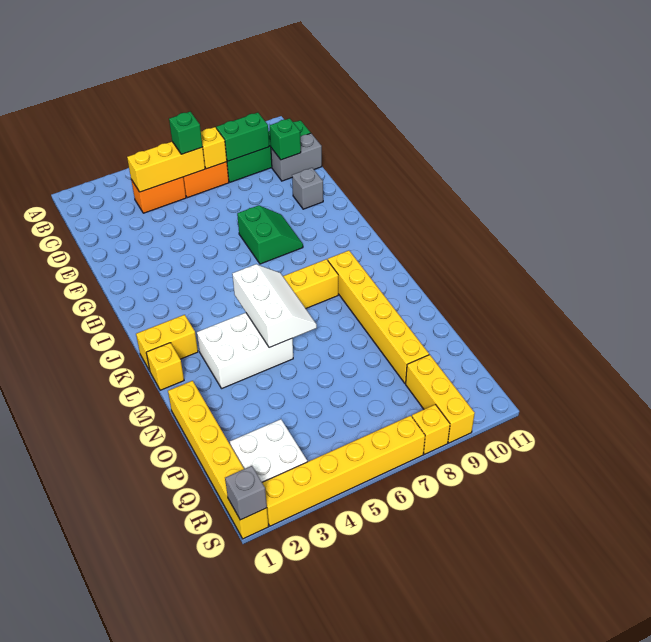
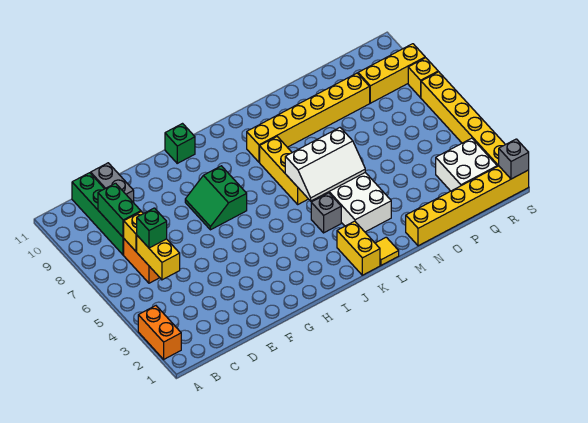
orange brick C4:C5 level 1 -> orange brick A2:A3 level 1
yellow brick C4:C6 level 2 -> yellow brick C5:C6 level 2
green brick D10 level 2 -> green brick H11 level 1
grey brick F10 level 1 -> grey brick K4 level 1
green slope G7:H8 level 1 top 7 -> green slope G7:H8 level 1 top H
white slope K5:M6 level 2 top 5 -> white slope K5:M6 level 2 top 6
yellow brick L1 level 1 -> yellow tile L1 level 1

